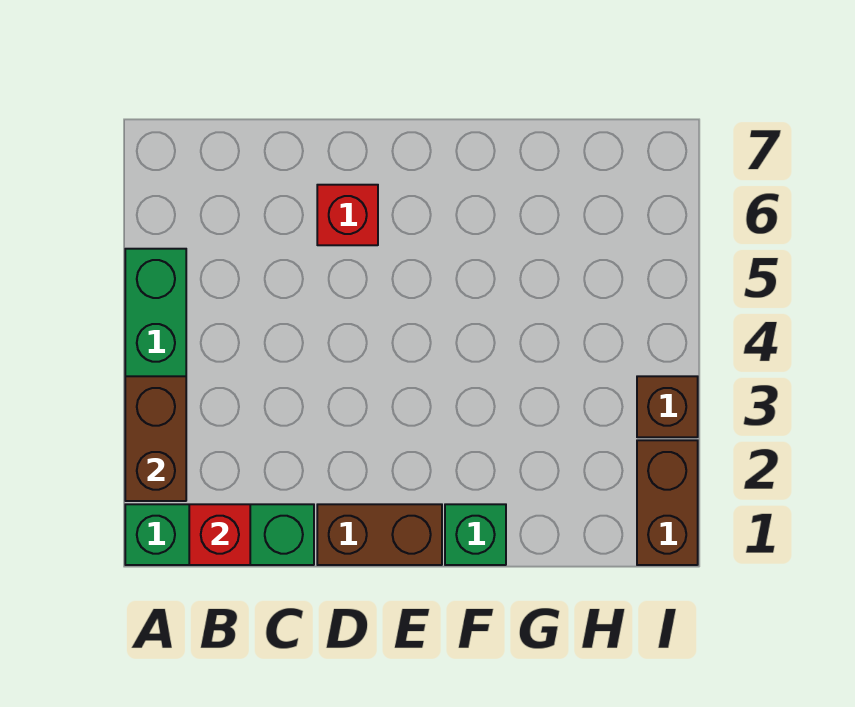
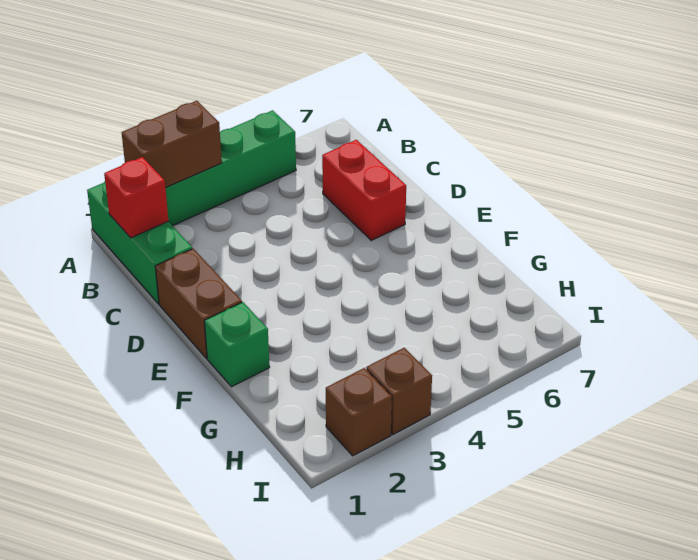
red brick D6 level 1 -> red brick C6:D6 level 1
brown brick I1:I2 level 1 -> brown brick I2 level 1

